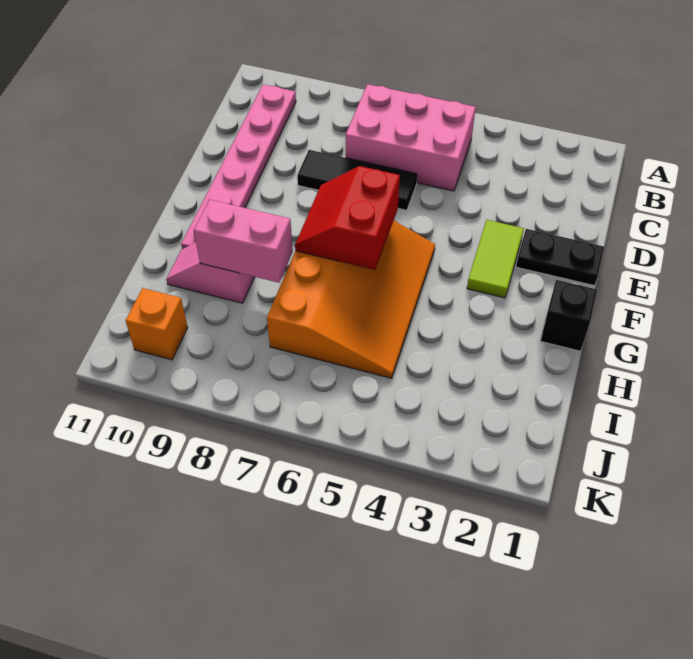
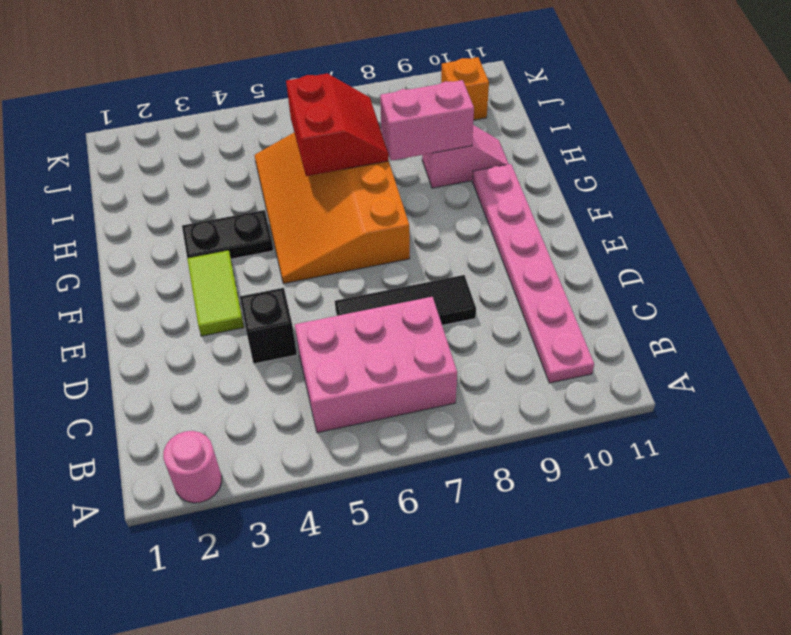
none -> pink round brick A2 level 1
black plate E1:E2 level 1 -> black plate G3:G4 level 1
red slope F6:G7 level 2 top 6 -> red slope H6:I7 level 2 top 6
black brick G1 level 1 -> black brick D4 level 1

